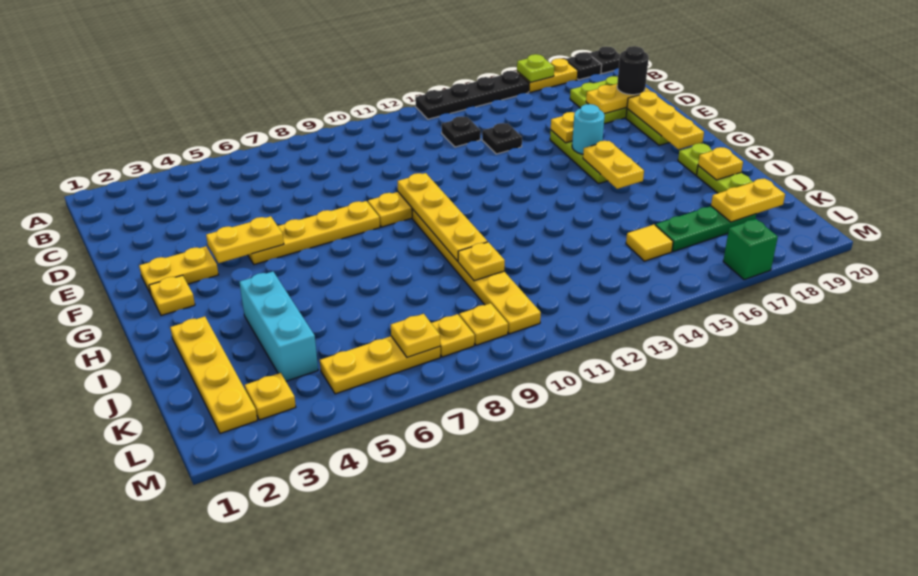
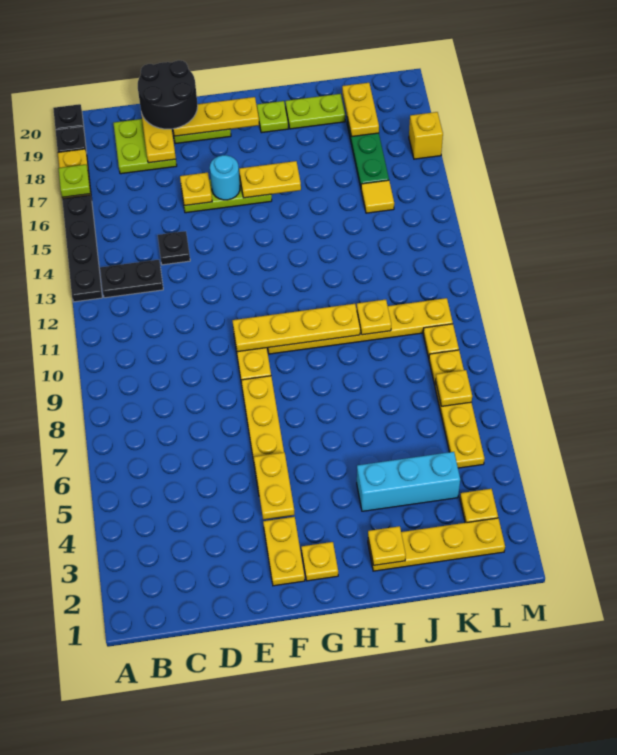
black plate C13 level 1 -> black plate B13:C13 level 1
black round brick D19 level 3 -> black round brick D19:E20 level 3
yellow plate I19 level 2 -> yellow plate I2 level 2
green brick M17 level 1 -> yellow brick M17 level 1

